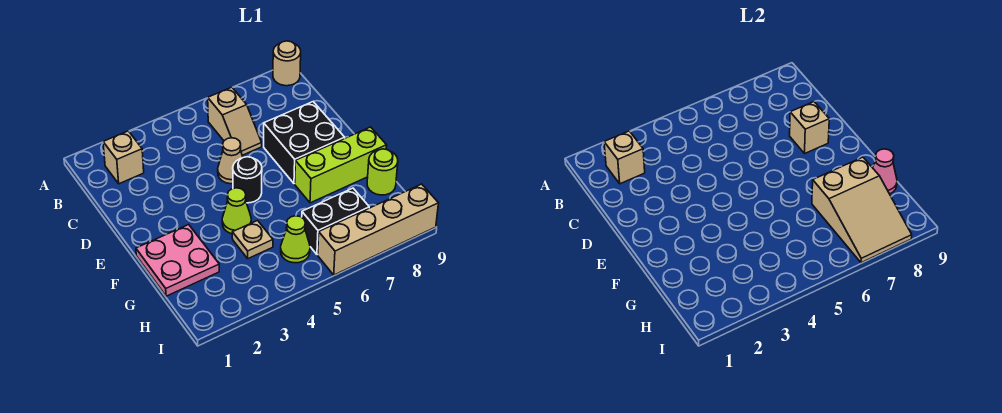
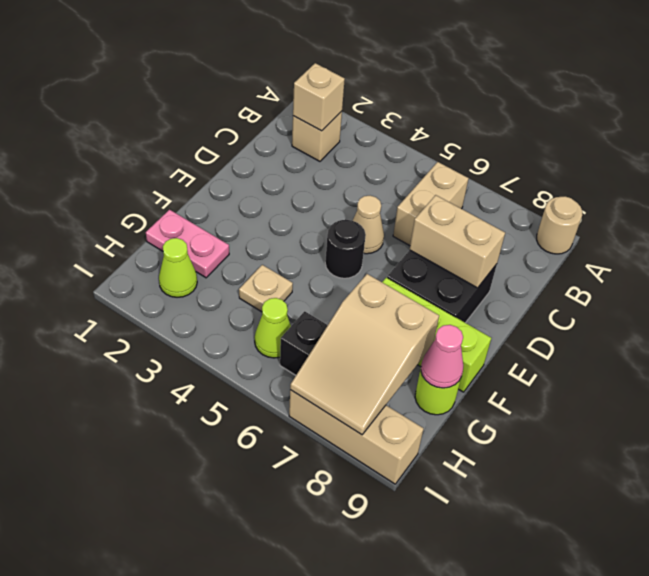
tan slope B6:C6 level 1 top B -> tan brick B6:C6 level 1
tan brick D8 level 2 -> tan brick D7:D8 level 2
pink plate F1:G2 level 1 -> pink plate G1:G2 level 1
lime cone F4 level 1 -> lime cone H2 level 1
tan brick I6:I9 level 1 -> tan brick I7:I9 level 1

